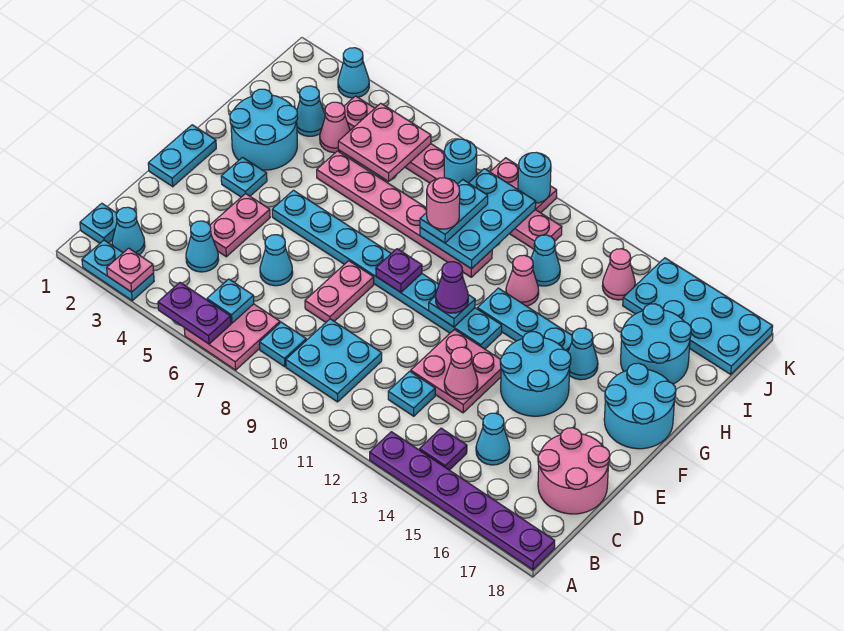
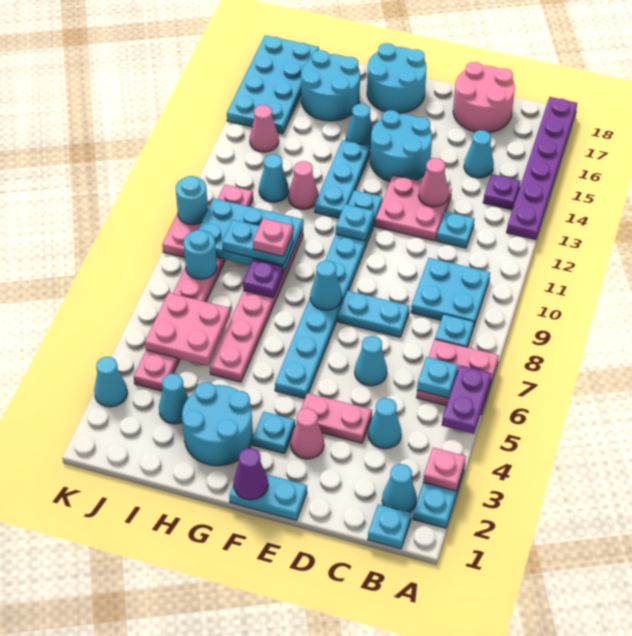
pink plate D8:E8 level 1 -> cyan plate D8:E8 level 1
none -> cyan cone F8 level 2
purple plate F9 level 2 -> purple plate H8 level 2
purple cone F11 level 3 -> purple cone F1 level 2
pink round brick H9 level 4 -> pink plate H9 level 4
pink cone I4 level 1 -> pink cone E3 level 1

